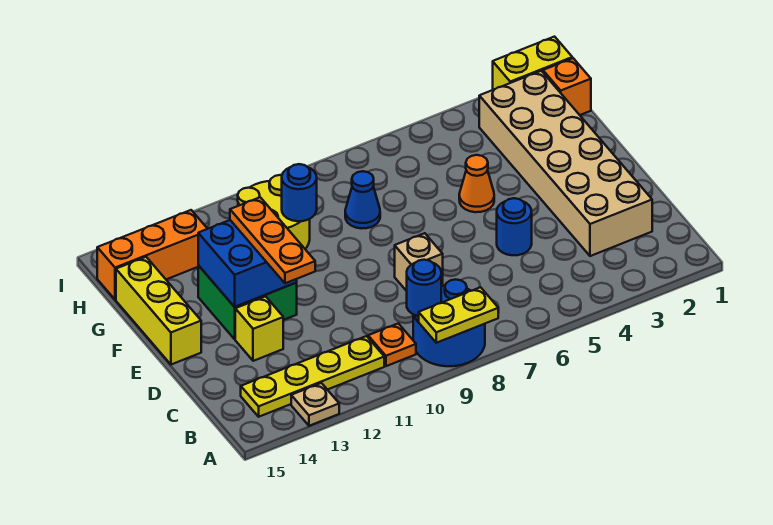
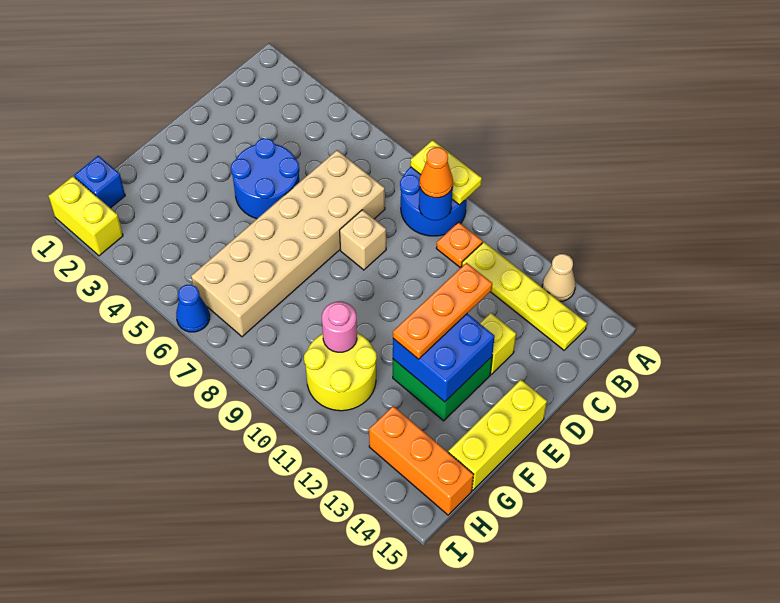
tan plate A13 level 1 -> tan cone A13 level 1
tan brick C2:H3 level 1 -> tan brick C6:H7 level 1
blue round brick D5 level 1 -> blue round brick D4:E5 level 1
orange cone F5 level 1 -> orange cone B9 level 3
blue cone G8 level 1 -> blue cone I6 level 1
blue round brick G10 level 2 -> pink round brick G10 level 2
orange brick H1 level 1 -> blue brick H1 level 1

